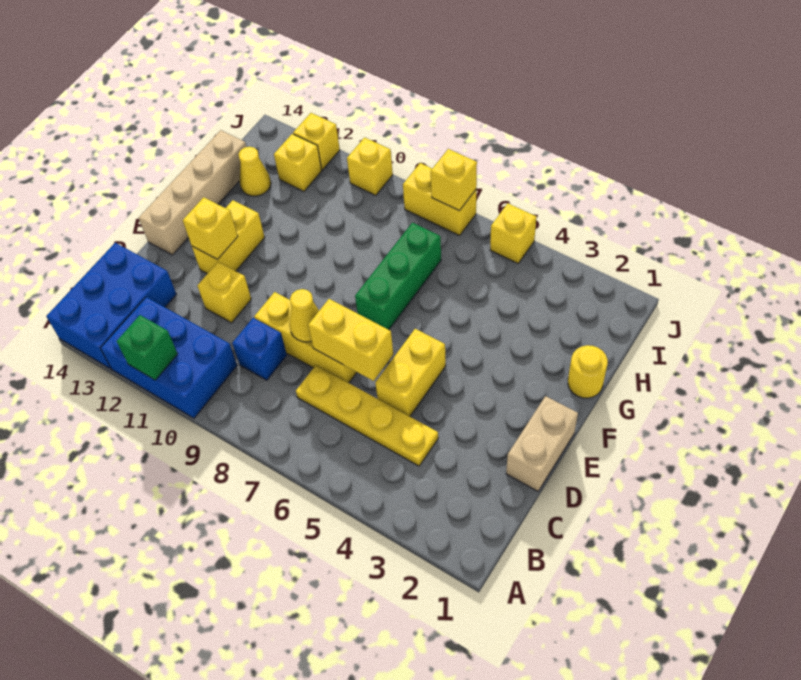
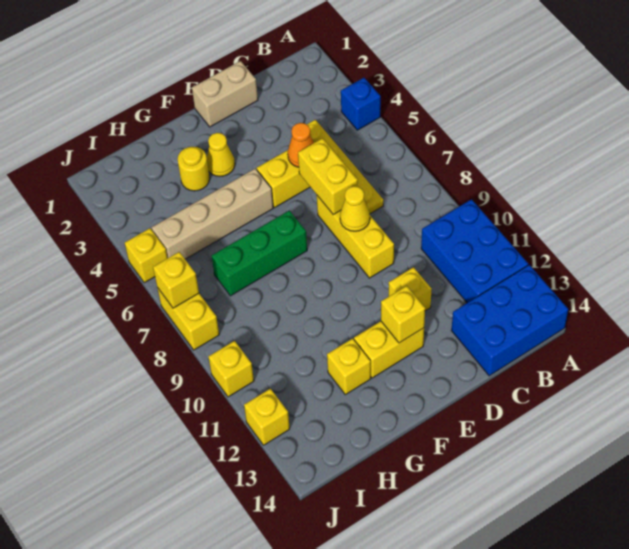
green brick A11 level 2 -> none
blue brick C9 level 1 -> blue brick A4 level 1
none -> orange cone D5 level 2
tan brick E14:H14 level 1 -> tan brick F5:I5 level 1
yellow round brick G1 level 1 -> yellow round brick G3 level 1
yellow cone H13 level 1 -> yellow cone F3 level 1
yellow brick I12 level 1 -> yellow brick G12 level 1

